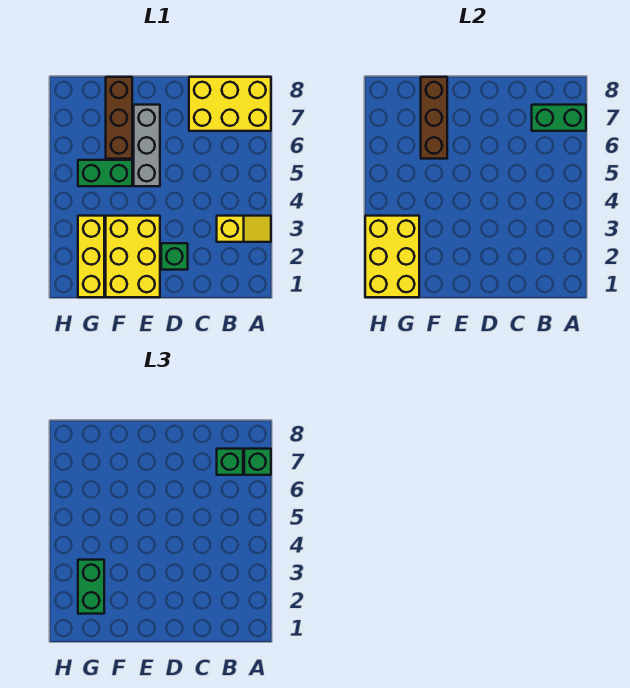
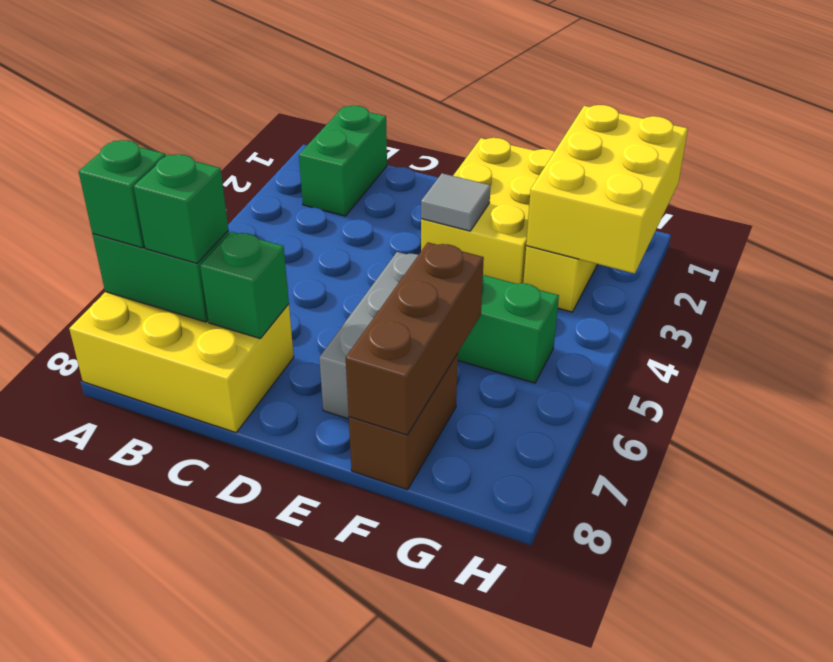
yellow slope A3:B3 level 1 top B -> none
green brick D2 level 1 -> green brick C7 level 2
none -> grey tile E3 level 2
brown brick F6:F8 level 1 -> brown brick F7:F8 level 1
green brick G2:G3 level 3 -> green brick B1:B2 level 1

